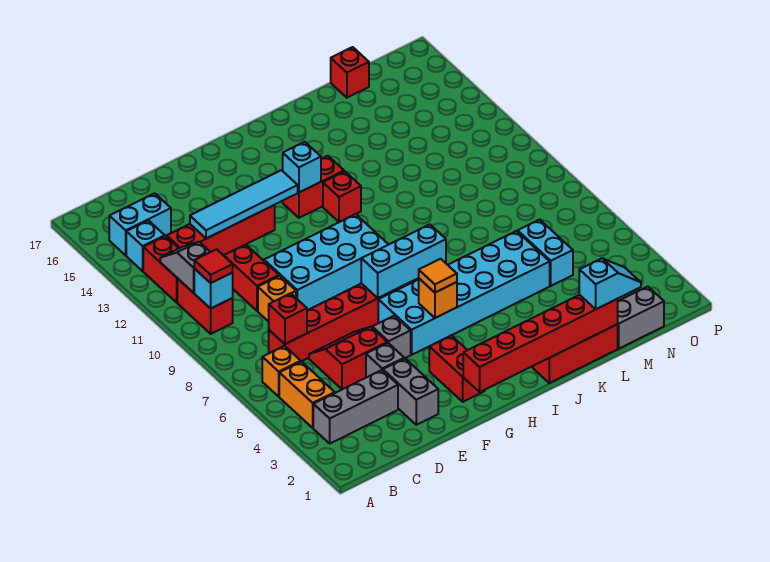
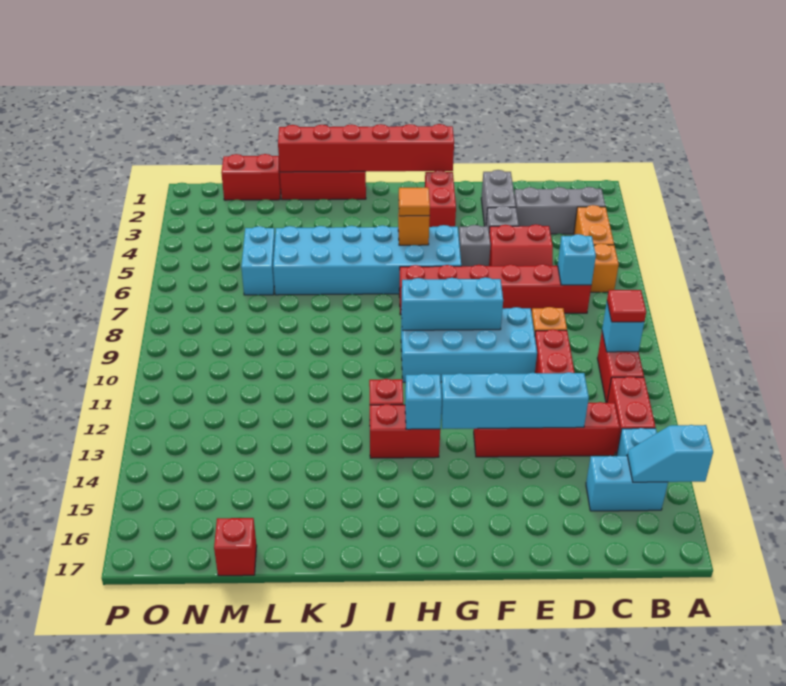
grey slope B11:B12 level 2 top 11 -> none
red brick C7 level 2 -> cyan brick C7 level 2
cyan tile D13:G13 level 2 -> cyan brick D13:G13 level 2
cyan brick G7:I7 level 2 -> cyan brick F9:H9 level 2
cyan slope L1:M1 level 3 top L -> cyan slope A15:B15 level 2 top A
grey brick M1:N1 level 1 -> red brick M1:N1 level 1

